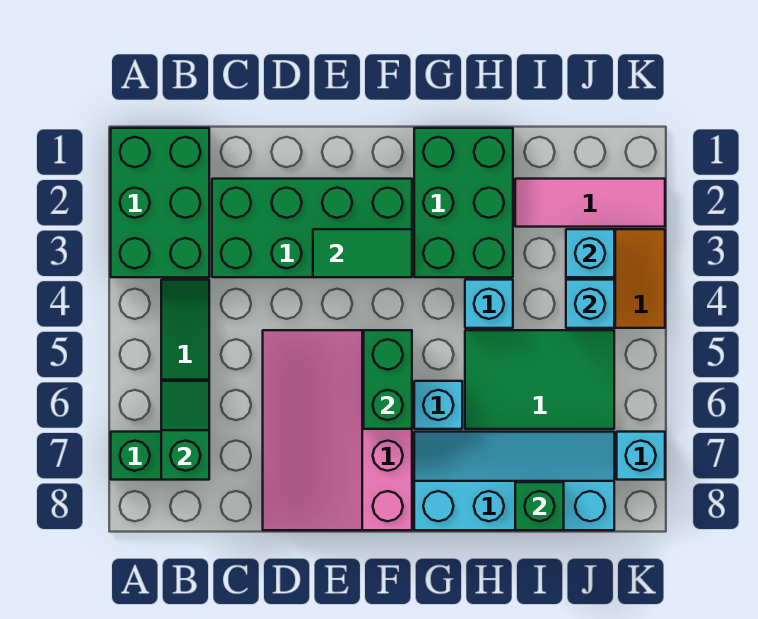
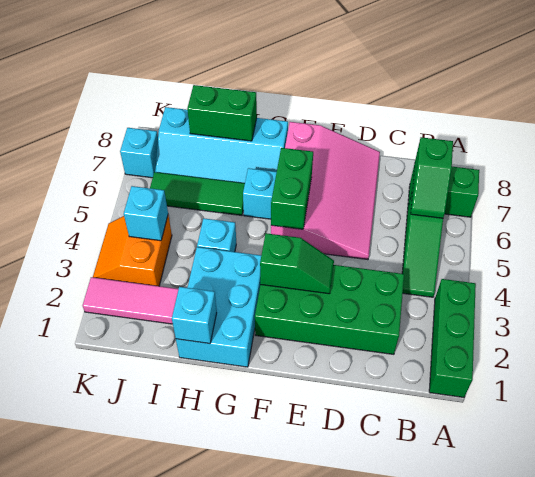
green brick A1:B3 level 1 -> green brick A1:A3 level 1
green tile E3:F3 level 2 -> green slope E3:F3 level 2 top F
green brick G1:H3 level 1 -> cyan brick G1:H3 level 1
green tile H5:J6 level 1 -> green tile H6:J6 level 1
green brick I8 level 2 -> green brick H8:I8 level 2
cyan brick J3 level 2 -> cyan brick H1 level 2

